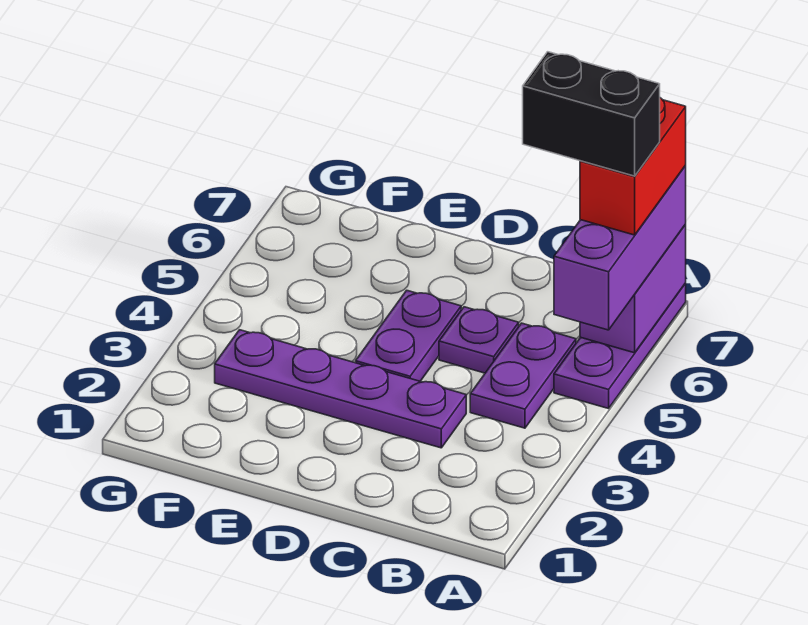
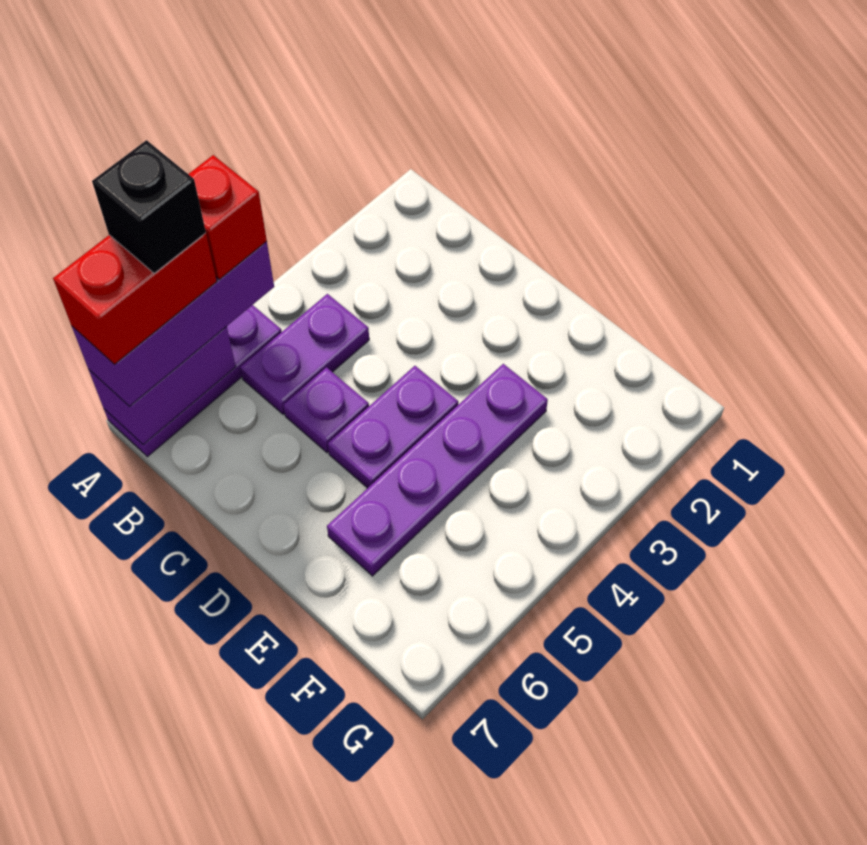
none -> red brick A5 level 4
black brick A6:B6 level 5 -> black brick A6 level 5
purple plate C3:F3 level 1 -> purple plate E3:E6 level 1

